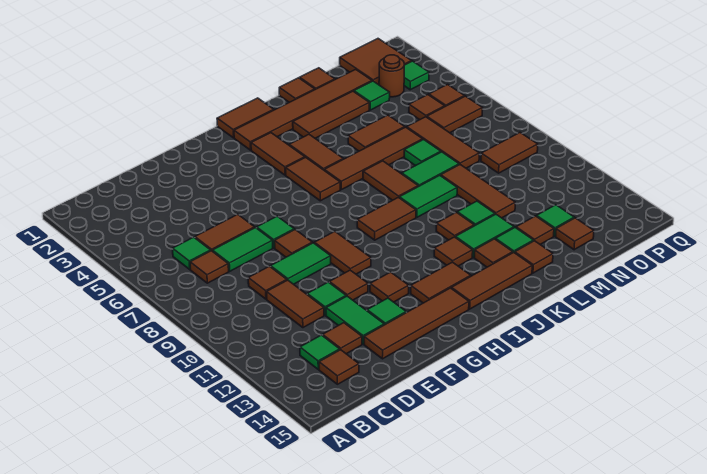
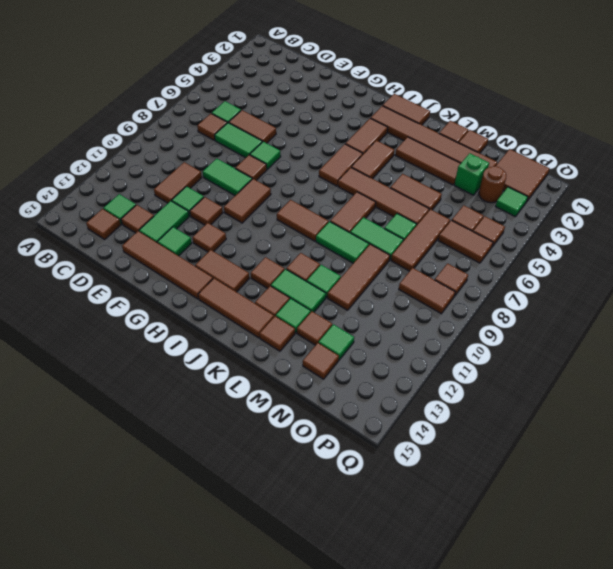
brown tile D9 level 1 -> brown tile P8 level 1
green tile N3 level 1 -> green brick N3 level 1

